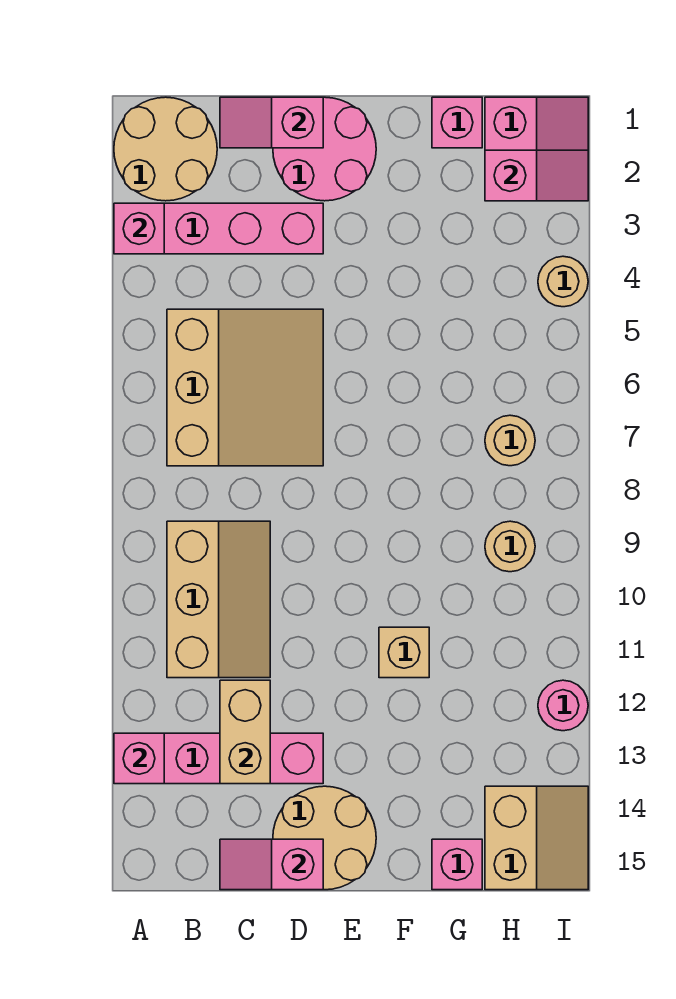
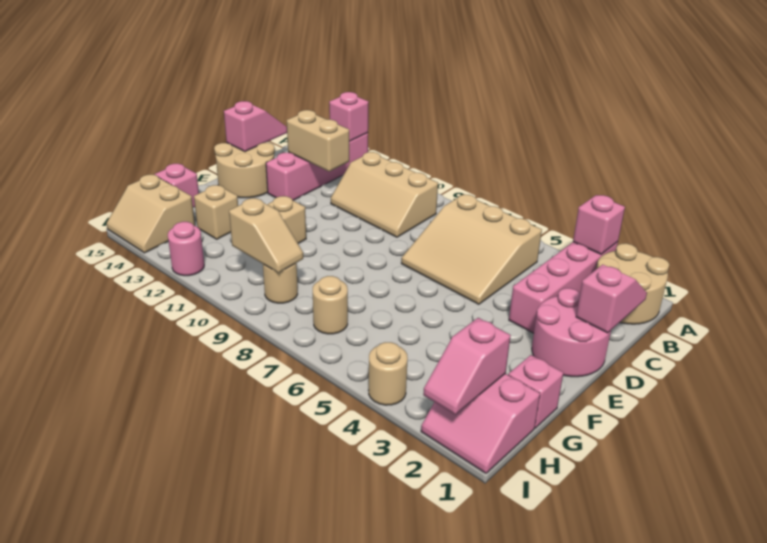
none -> tan brick G13 level 1
none -> tan slope H9:H10 level 2 top 10

